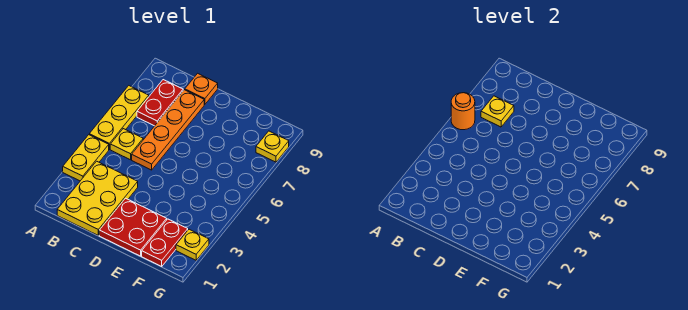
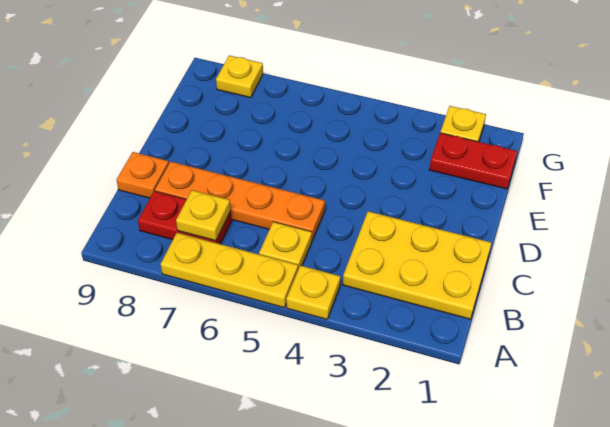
yellow plate A3:A4 level 1 -> yellow plate A4 level 1
orange round brick A6 level 2 -> none
red plate D1:E2 level 1 -> none

